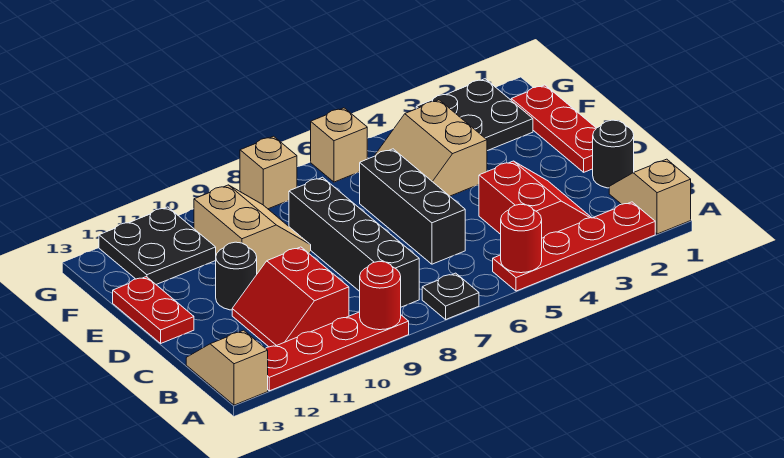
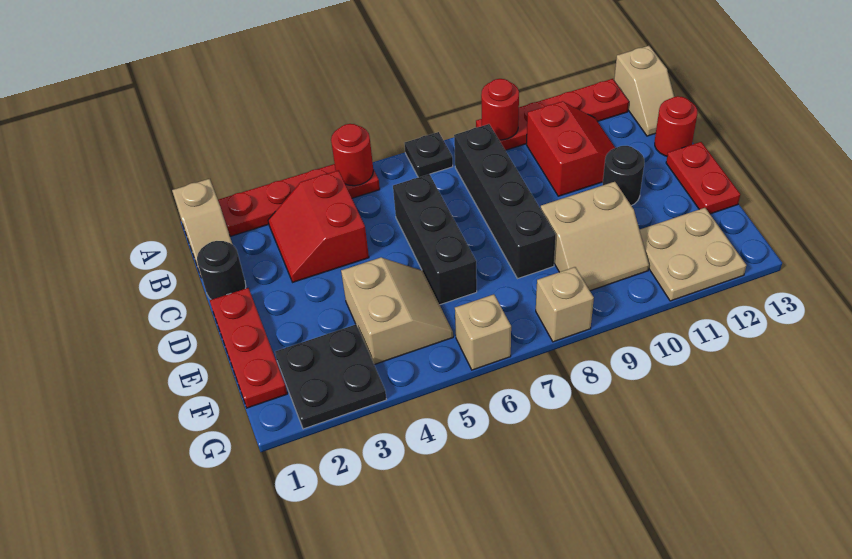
none -> red round brick C13 level 1
tan slope E9:F10 level 1 top 10 -> tan slope E9:F10 level 1 top E
black plate F11:G12 level 1 -> tan plate F11:G12 level 1

